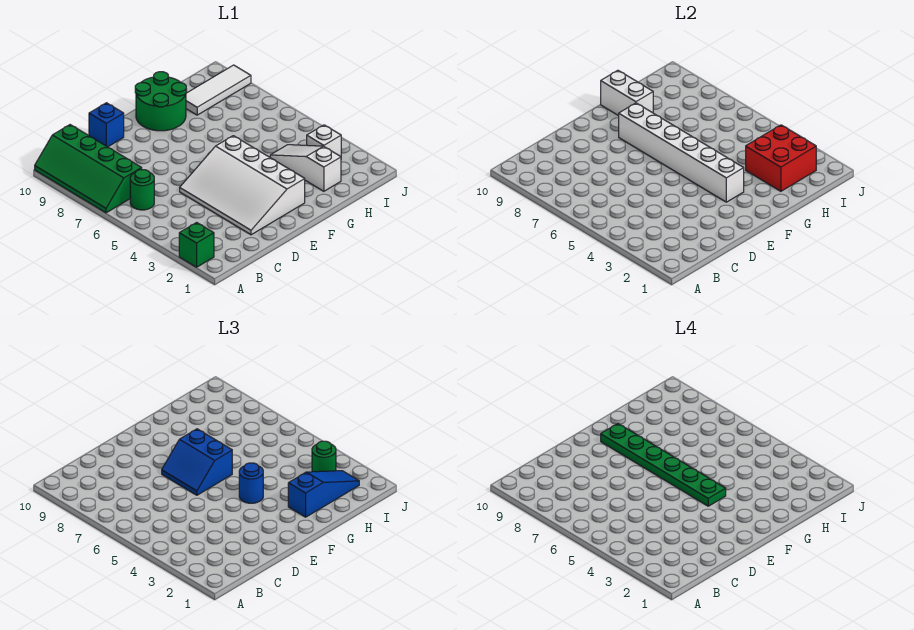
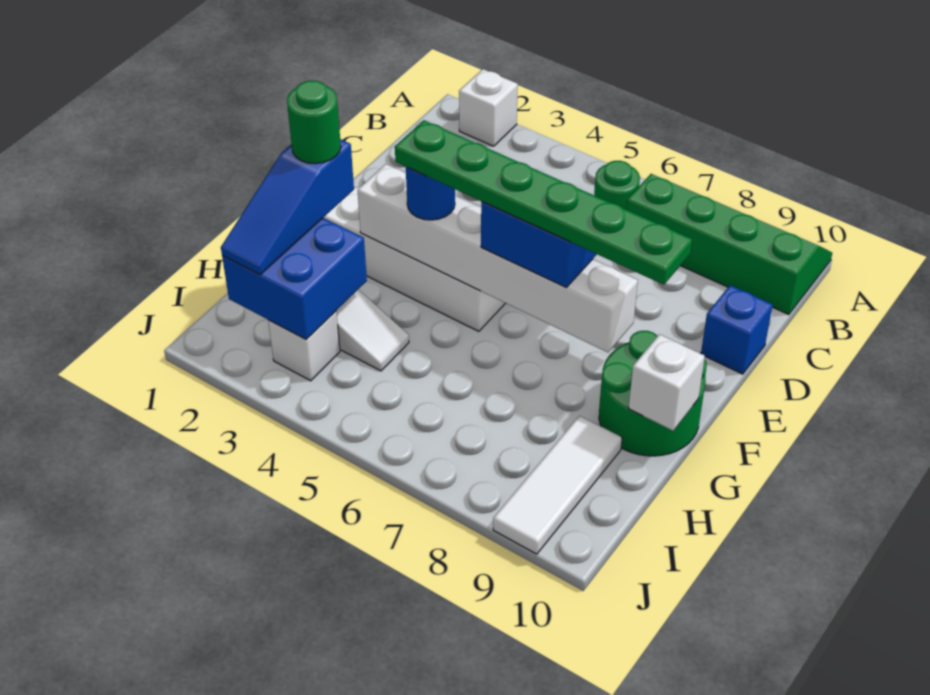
green brick A2 level 1 -> white brick A2 level 1
white brick G9:G10 level 2 -> white brick G10 level 2
red brick H2:I3 level 2 -> blue brick H2:I3 level 2
green round brick I3 level 3 -> green round brick G2 level 4

